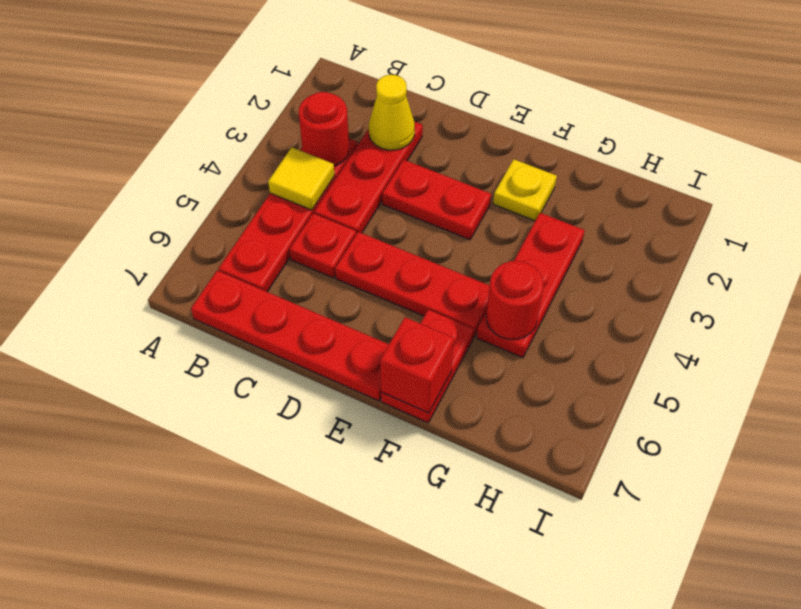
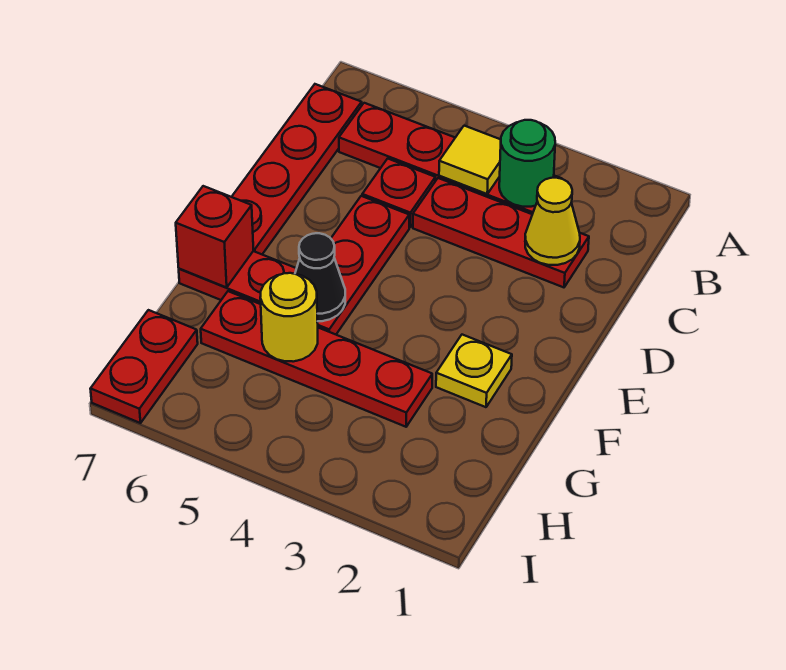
red round brick B3 level 2 -> green round brick B3 level 2
red plate D3:E3 level 1 -> red plate H7:I7 level 1
none -> black cone F5 level 2
red plate G3:G5 level 1 -> red plate G3:G6 level 1
red round brick G5 level 2 -> yellow round brick G5 level 2

